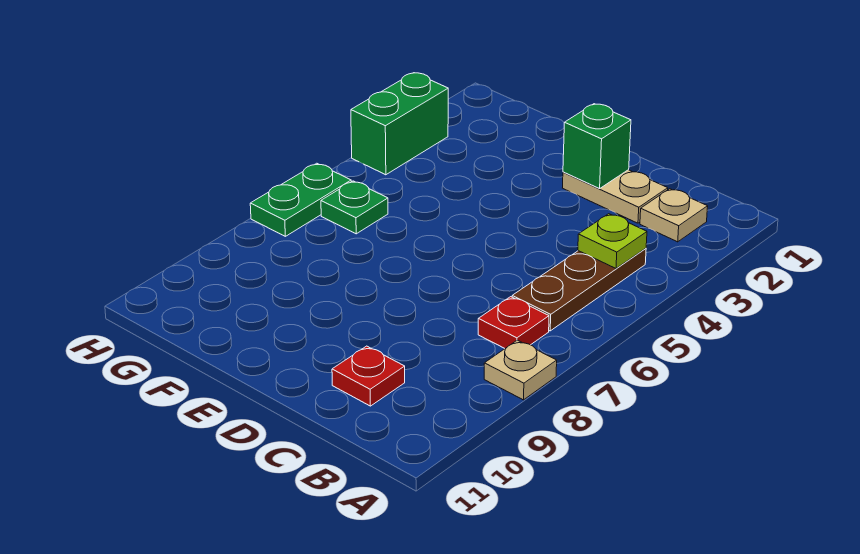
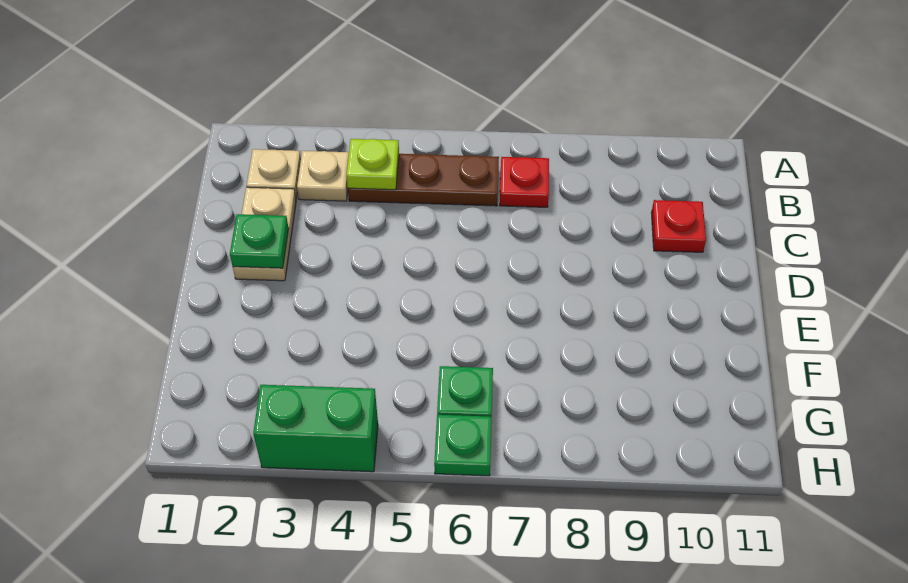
tan plate A8 level 1 -> tan plate B3 level 1
green brick D2 level 2 -> green plate D2 level 2
green plate H6:H7 level 1 -> green plate H6 level 1

